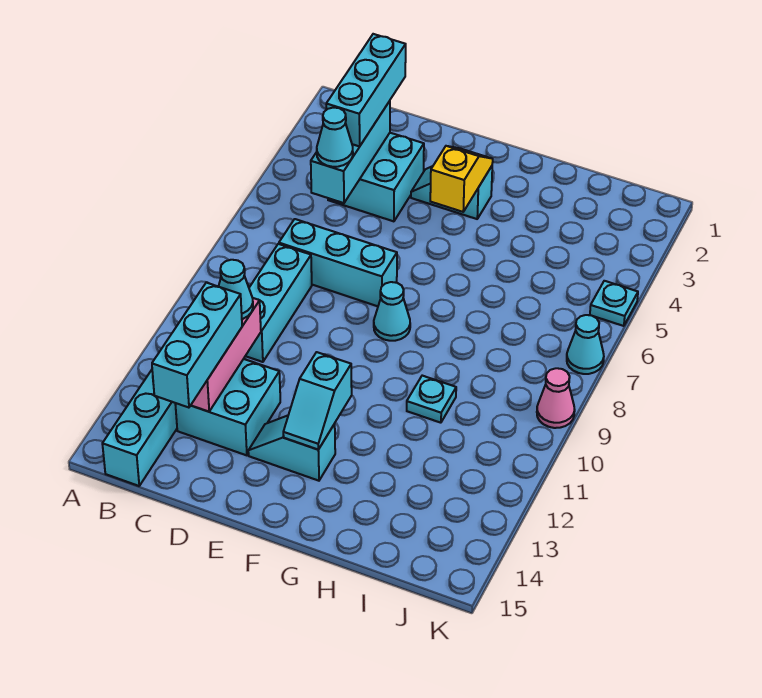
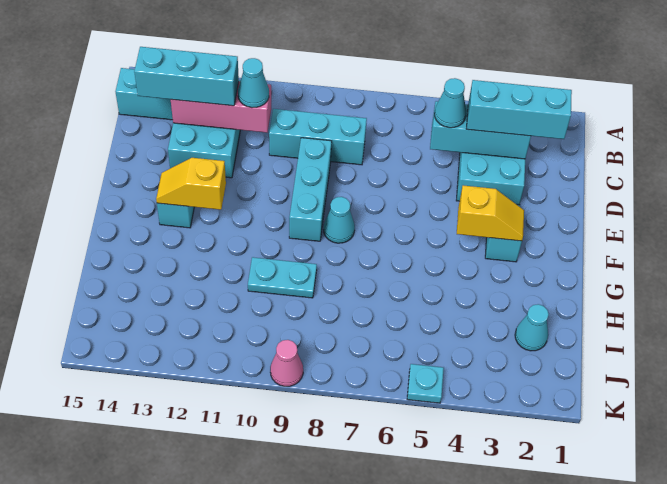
cyan brick C7:E7 level 1 -> cyan brick D9:F9 level 1
cyan slope F12:F13 level 2 top 12 -> yellow slope F12:F13 level 2 top 12
cyan plate H10 level 1 -> cyan plate H9:H10 level 1
cyan cone K7 level 1 -> cyan cone I2 level 1

